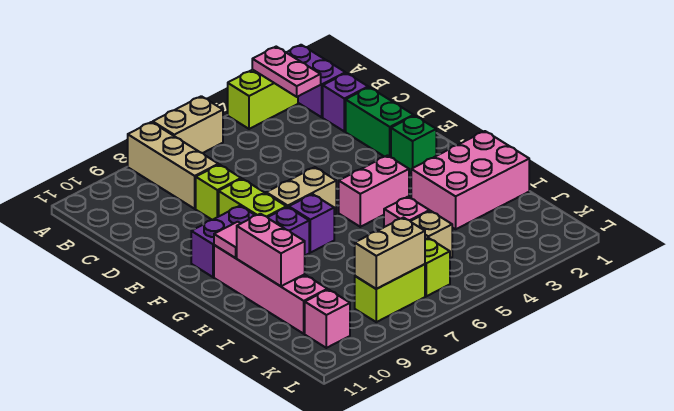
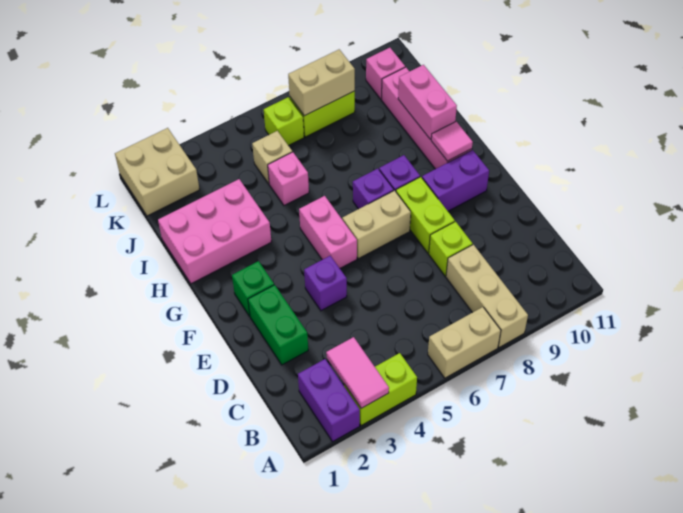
pink plate A3:B3 level 2 -> pink tile A3:B3 level 2
purple brick C2 level 1 -> purple brick E4 level 1
pink brick G4:G5 level 1 -> pink brick F5:G5 level 1
none -> tan brick K1:L2 level 1

